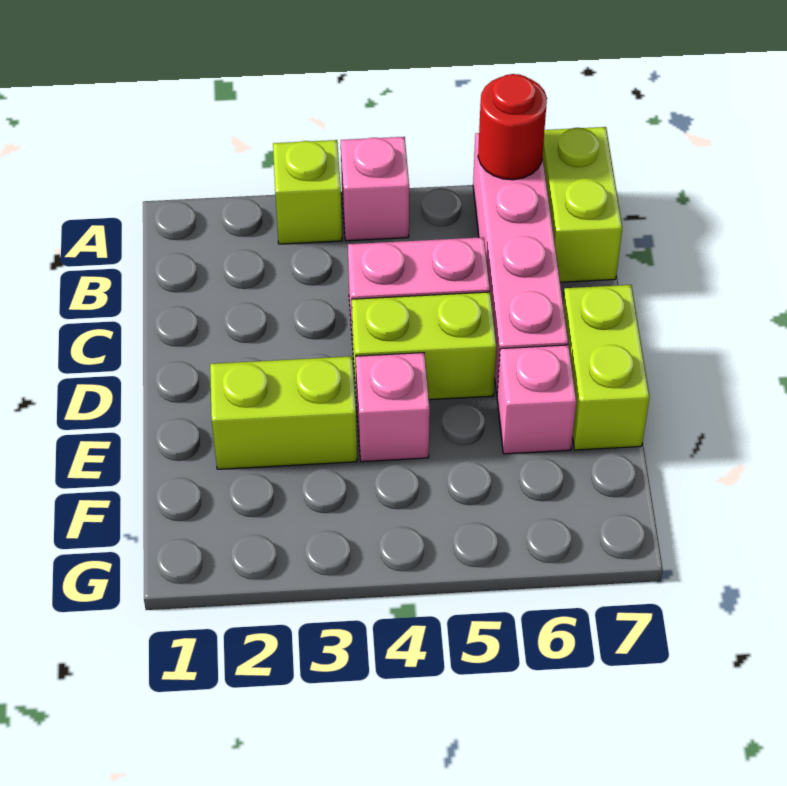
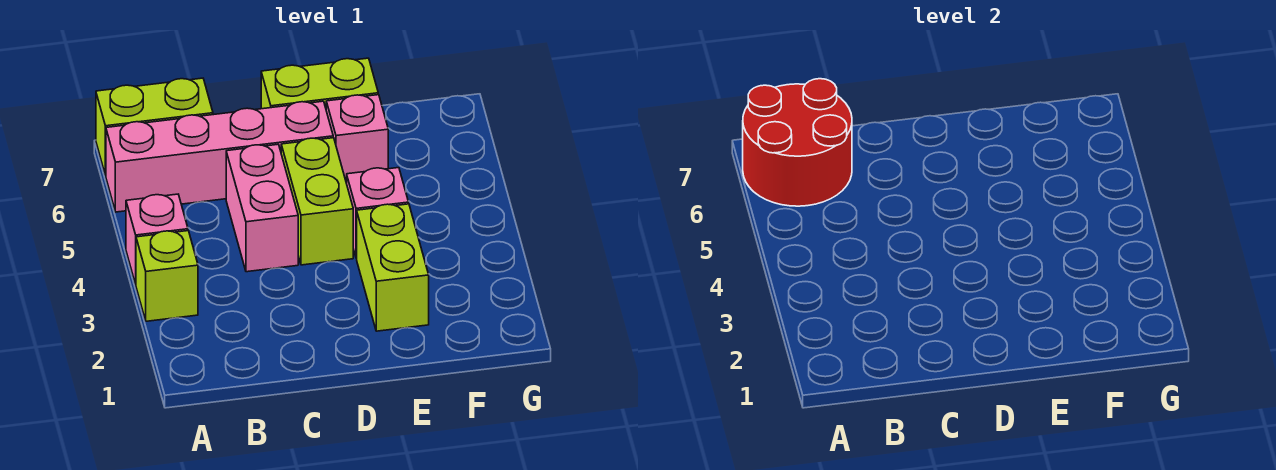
red round brick A6 level 2 -> red round brick A6:B7 level 2

